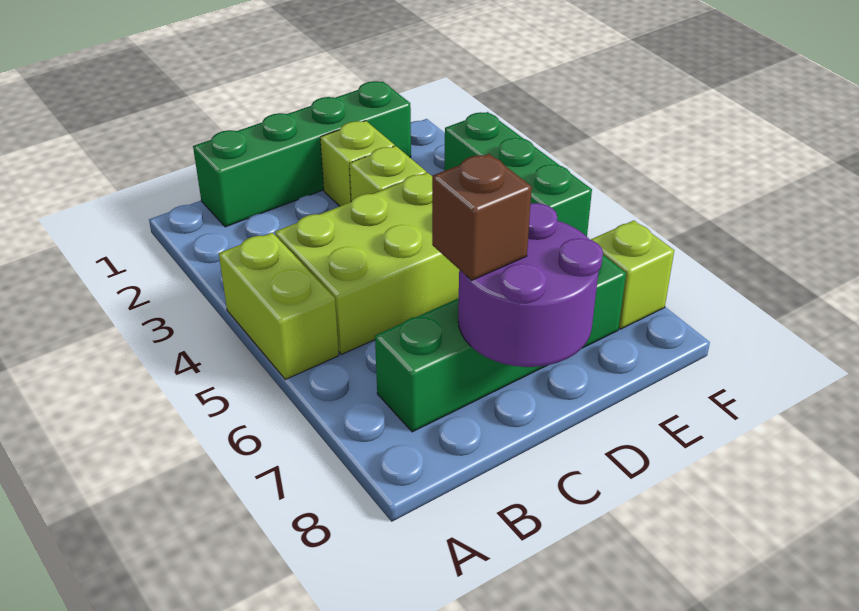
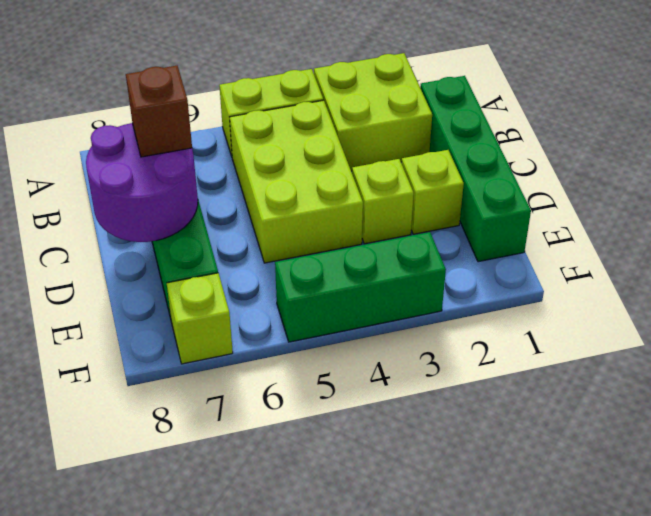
none -> lime brick A2:B3 level 1

